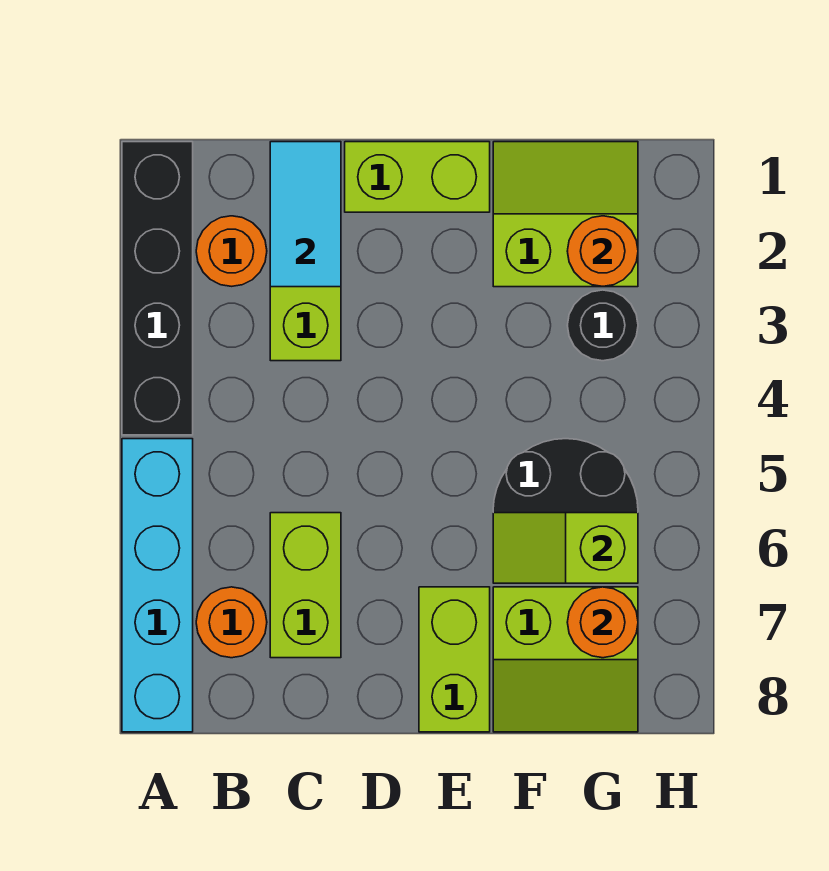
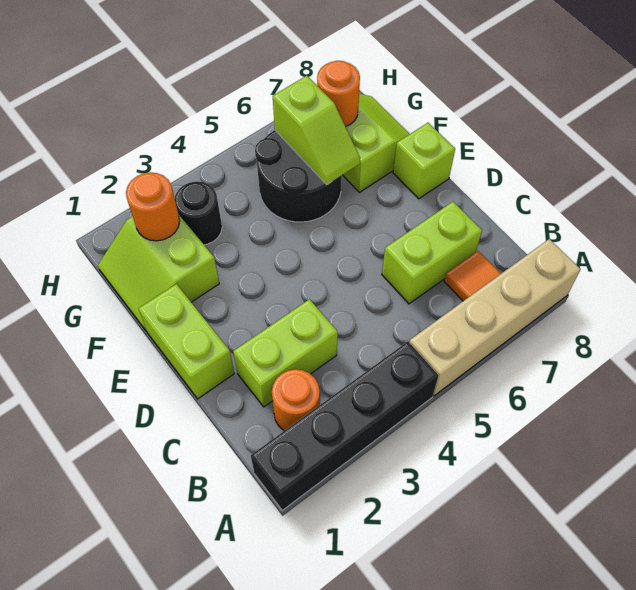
cyan brick A5:A8 level 1 -> tan brick A5:A8 level 1
orange round brick B7 level 1 -> orange tile B7 level 1
cyan tile C1:C2 level 2 -> none
lime brick E7:E8 level 1 -> lime brick E8 level 1

